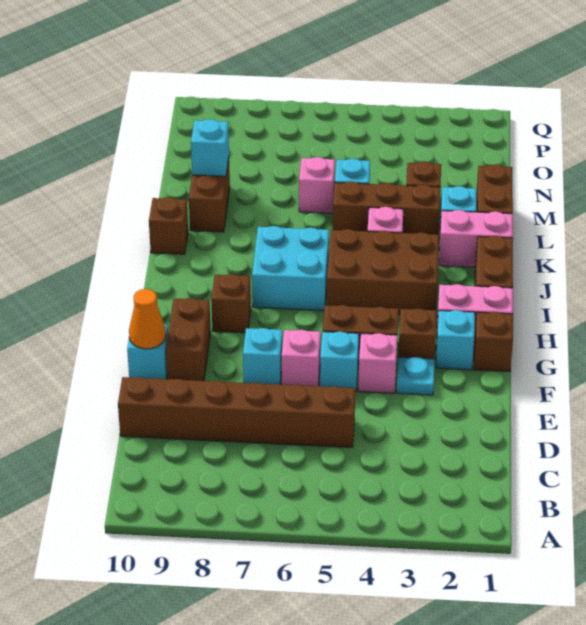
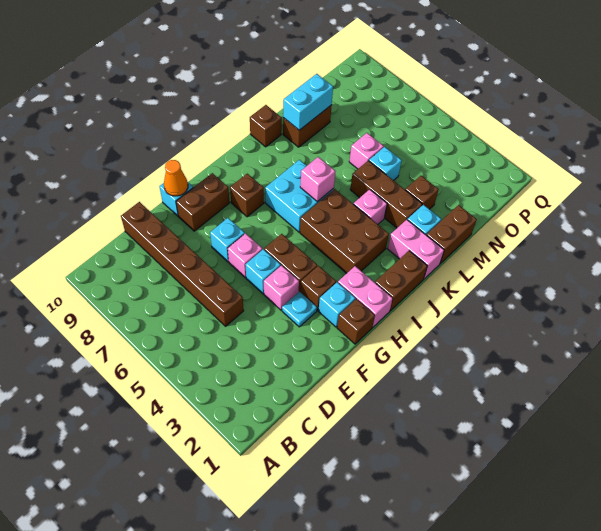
none -> pink brick J6 level 2
cyan brick M9 level 2 -> cyan brick L9:M9 level 2

